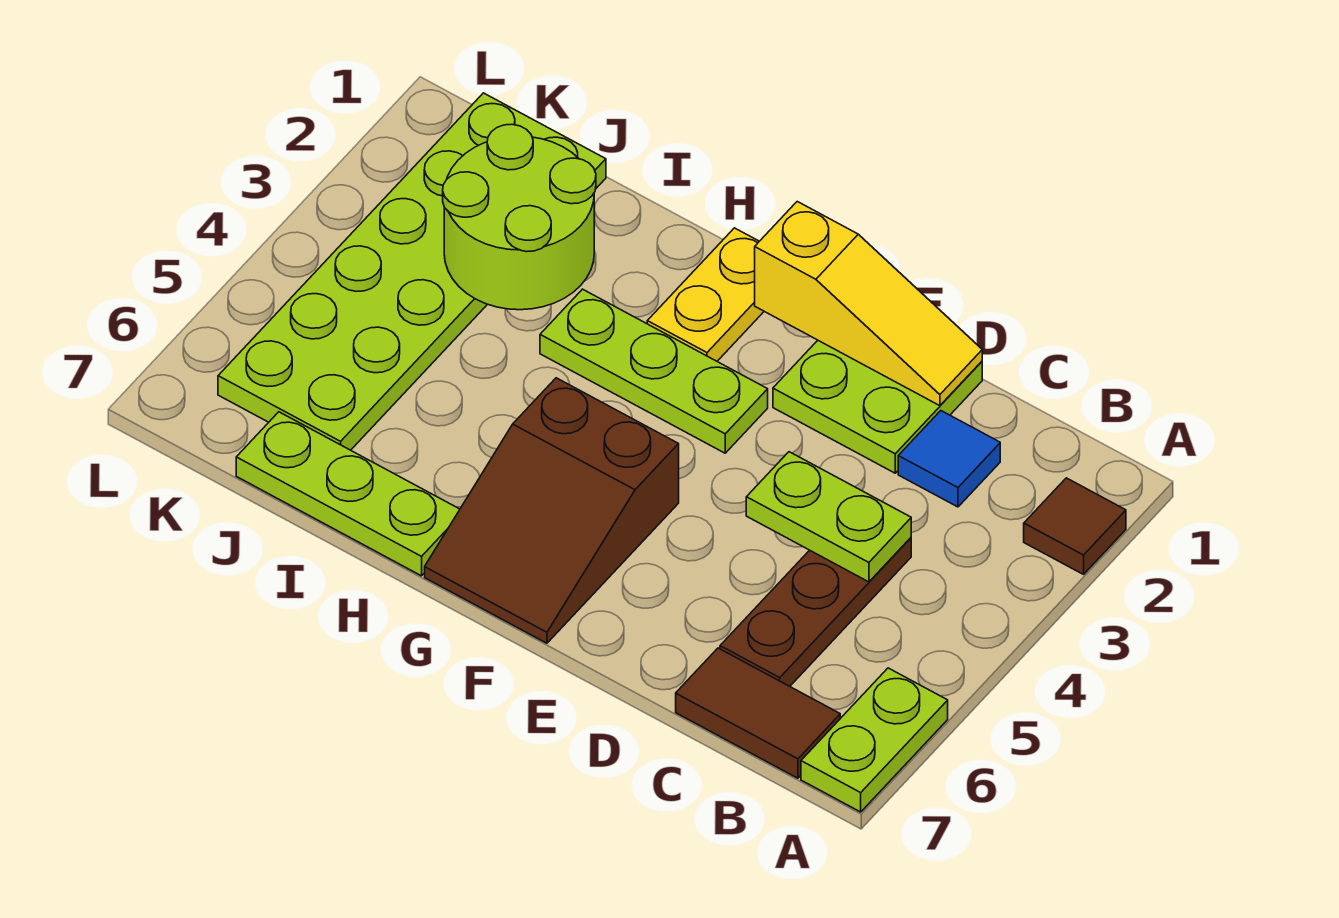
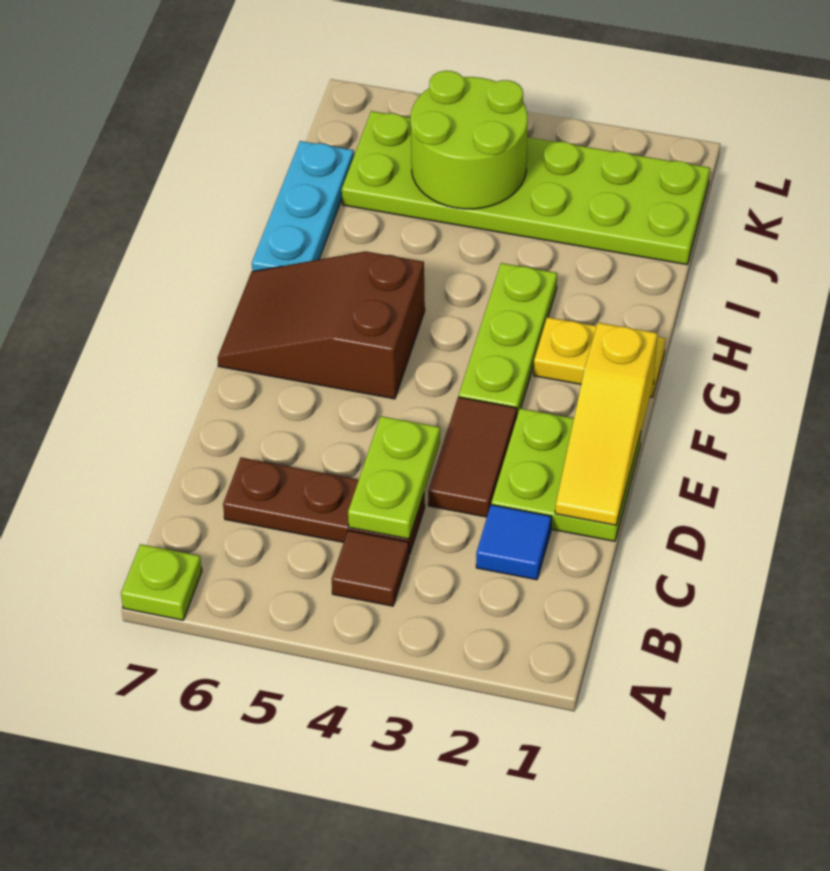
brown tile A2 level 1 -> brown tile B4 level 1
lime plate A6:A7 level 1 -> lime plate A7 level 1
brown tile B7:C7 level 1 -> brown tile D3:E3 level 1
lime plate H7:J7 level 1 -> cyan plate H7:J7 level 1
lime round brick I2:J3 level 2 -> lime round brick J4:K5 level 2

